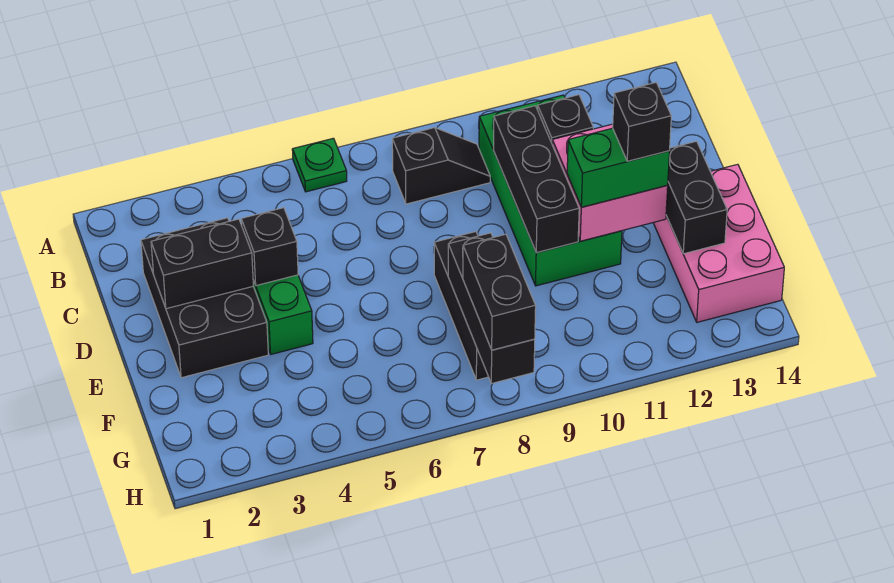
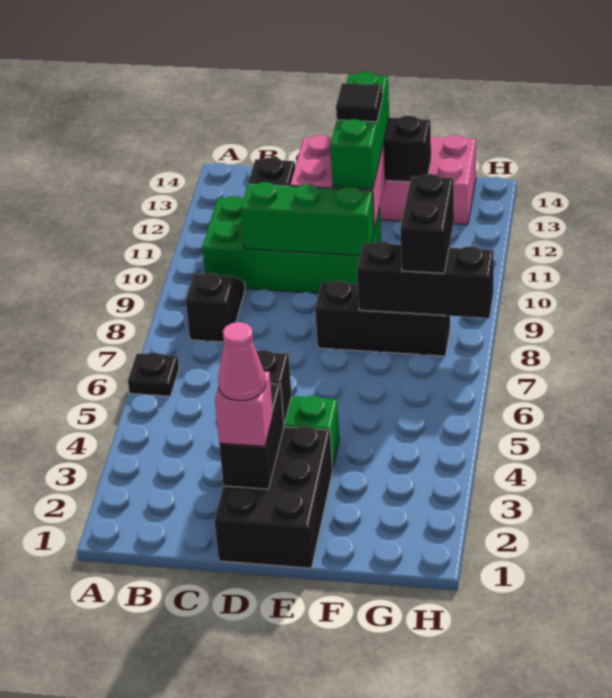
green plate A6 level 1 -> black plate A6 level 1
black brick C2:E3 level 1 -> black brick D1:E3 level 1
black brick C10:E10 level 2 -> green brick C10:E10 level 2
none -> pink brick D2 level 3
none -> pink cone D2 level 4
green brick E11:E12 level 3 -> green brick E11:E13 level 3
black brick E12 level 4 -> black tile E12 level 4
black brick G8:H8 level 3 -> black brick G8:G9 level 3

